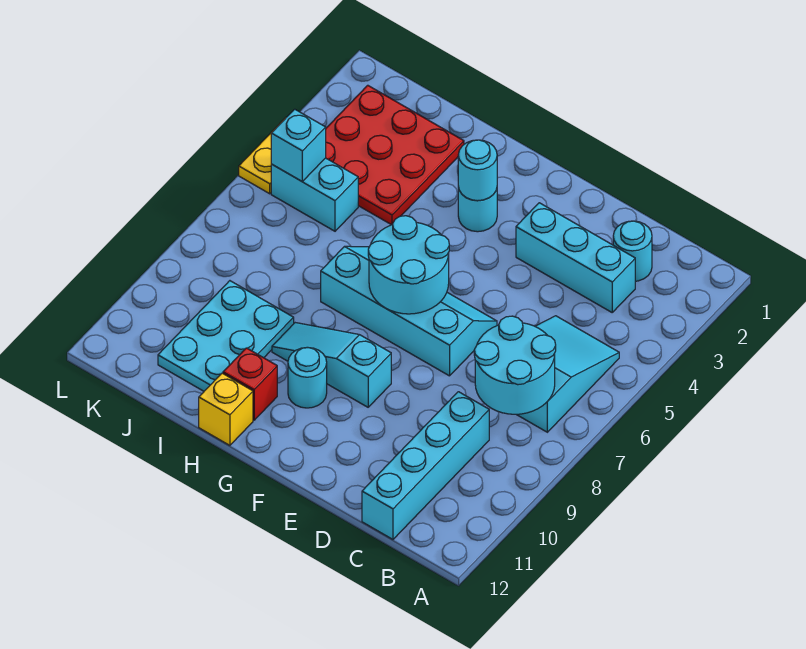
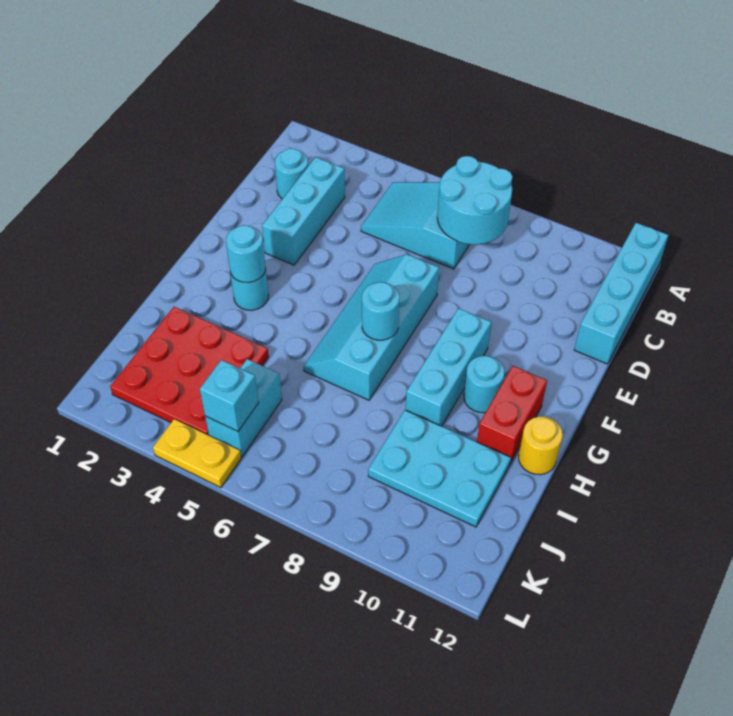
cyan brick C9:C12 level 1 -> cyan brick A12:D12 level 1
cyan round brick F6:G7 level 2 -> cyan round brick G7 level 2
cyan slope F9:H9 level 1 top F -> cyan brick F9:H9 level 1
red brick H11 level 1 -> red brick G11:H11 level 1
yellow brick H12 level 1 -> yellow round brick H12 level 1

